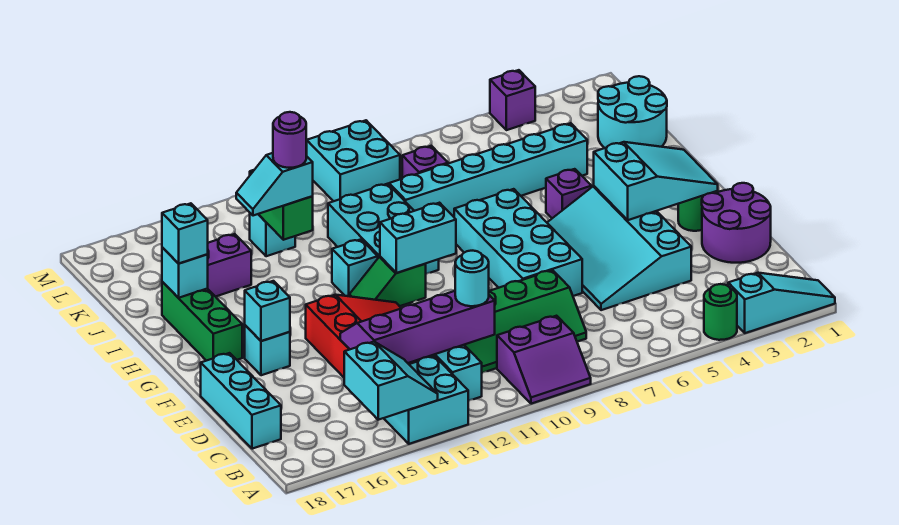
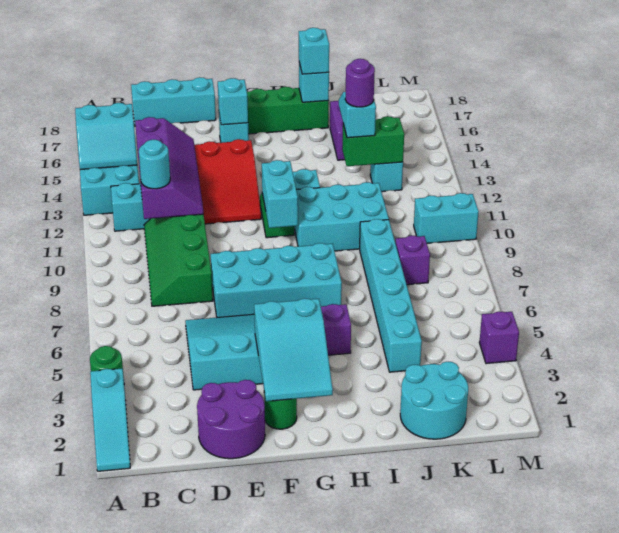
purple slope A9:B10 level 1 top B -> none
cyan brick L9:M10 level 1 -> cyan brick L10:M10 level 1

